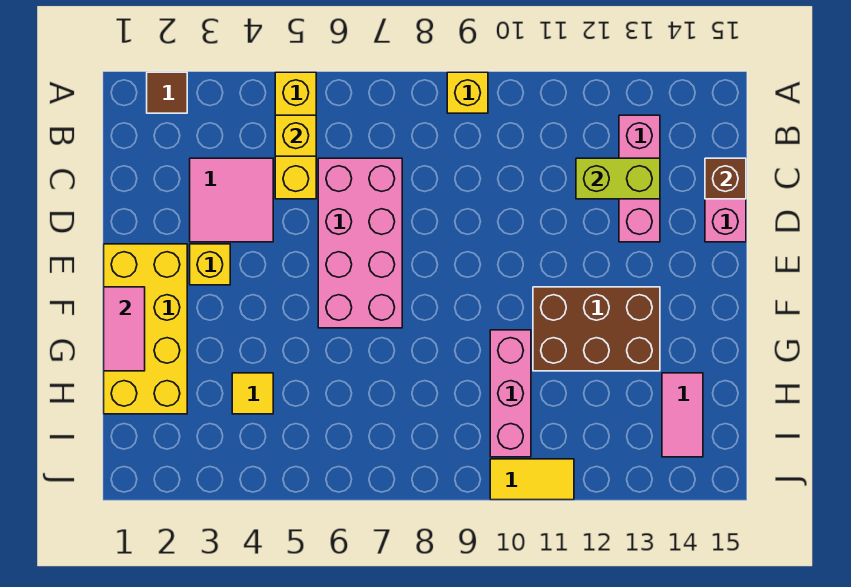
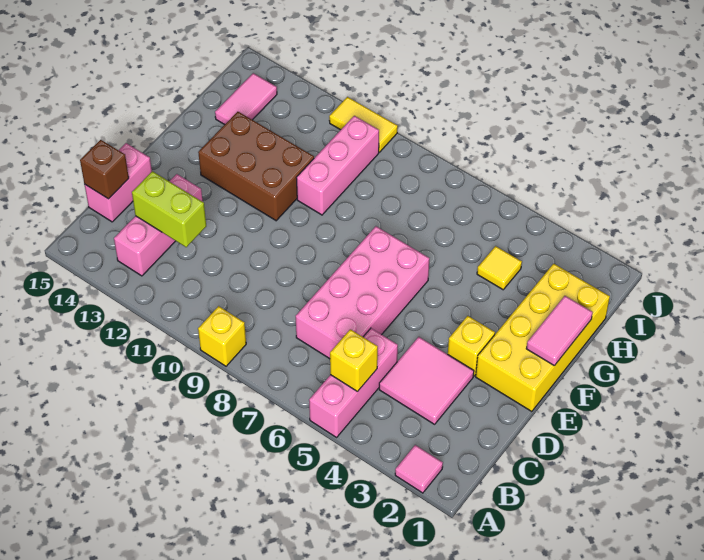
brown tile A2 level 1 -> pink tile A2 level 1
yellow brick A5:C5 level 1 -> pink brick A5:C5 level 1

